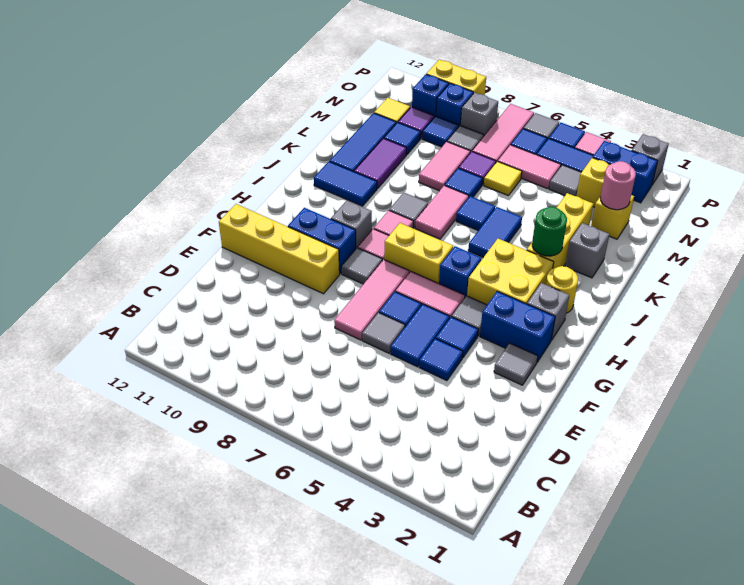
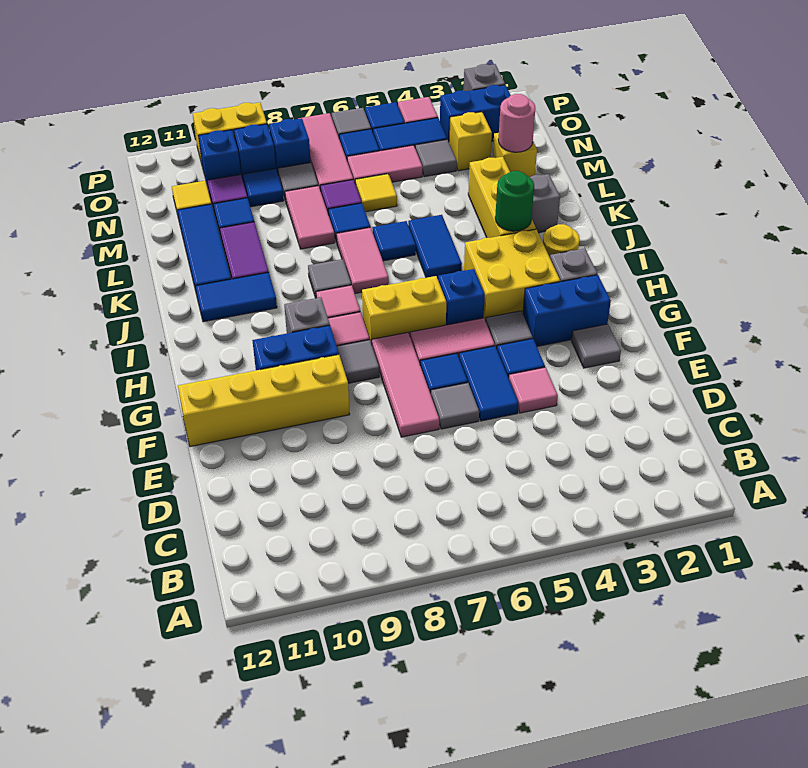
blue tile E4 level 1 -> pink tile E4 level 1
grey brick O8 level 1 -> blue brick O8 level 1

